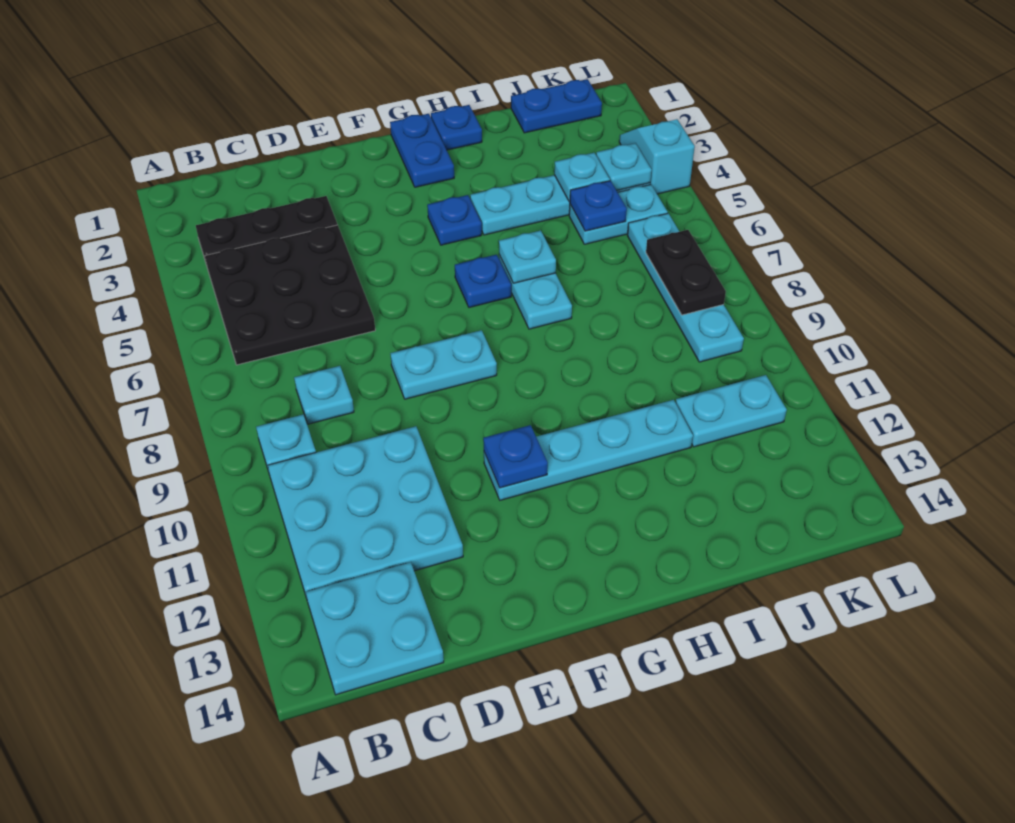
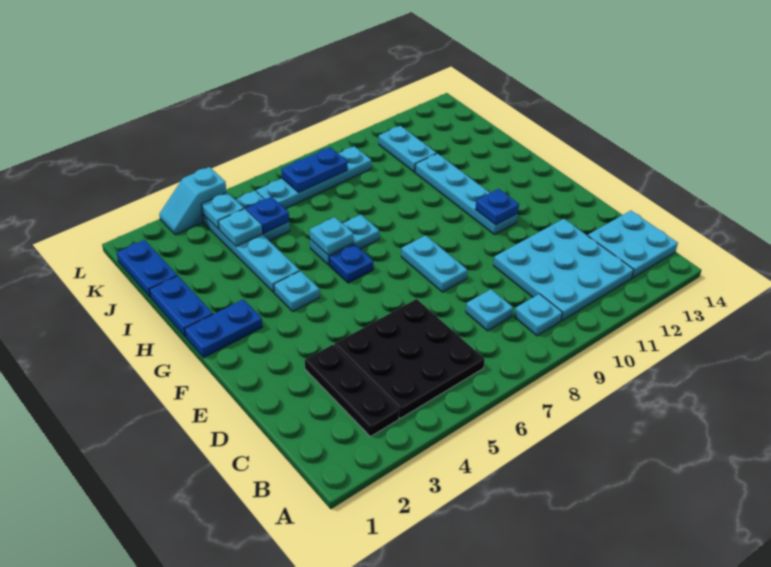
blue plate G4 level 1 -> cyan plate G4 level 1
blue plate H1 level 1 -> blue plate H1:I1 level 1
black plate K7:K8 level 2 -> blue plate K7:K8 level 2

